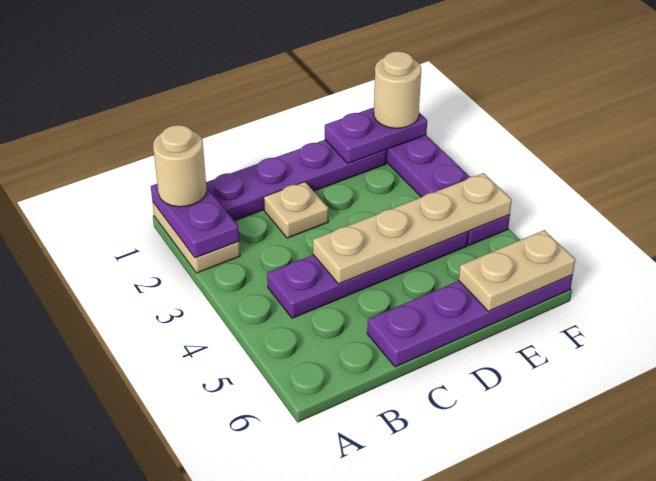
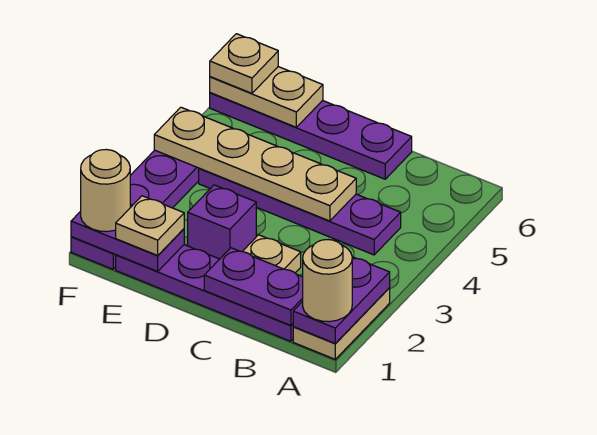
none -> purple plate B1:C1 level 2
none -> purple brick D2 level 1
none -> tan plate E1 level 3
none -> tan plate F6 level 3

